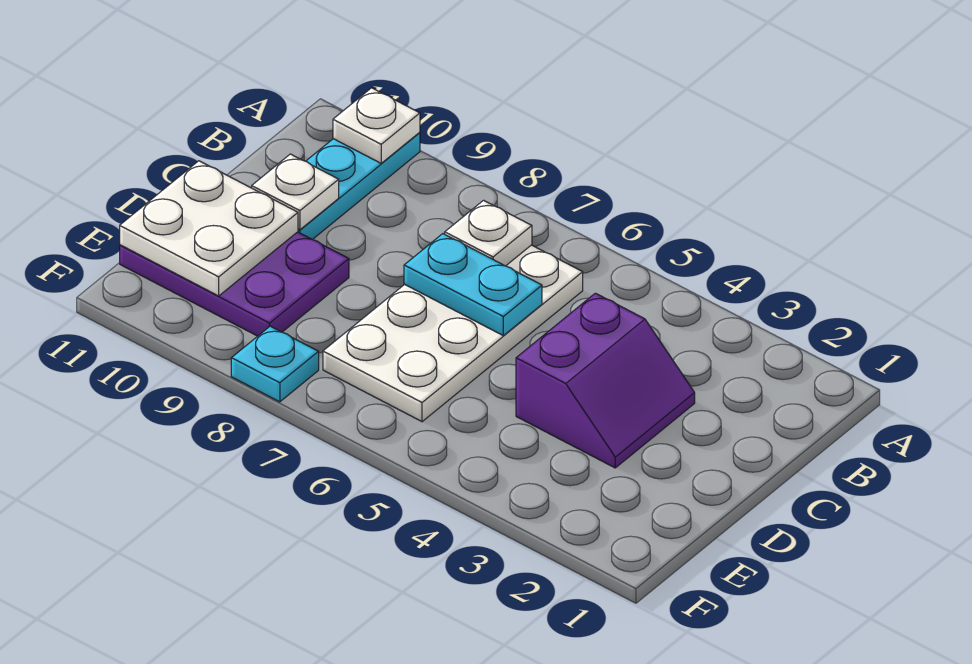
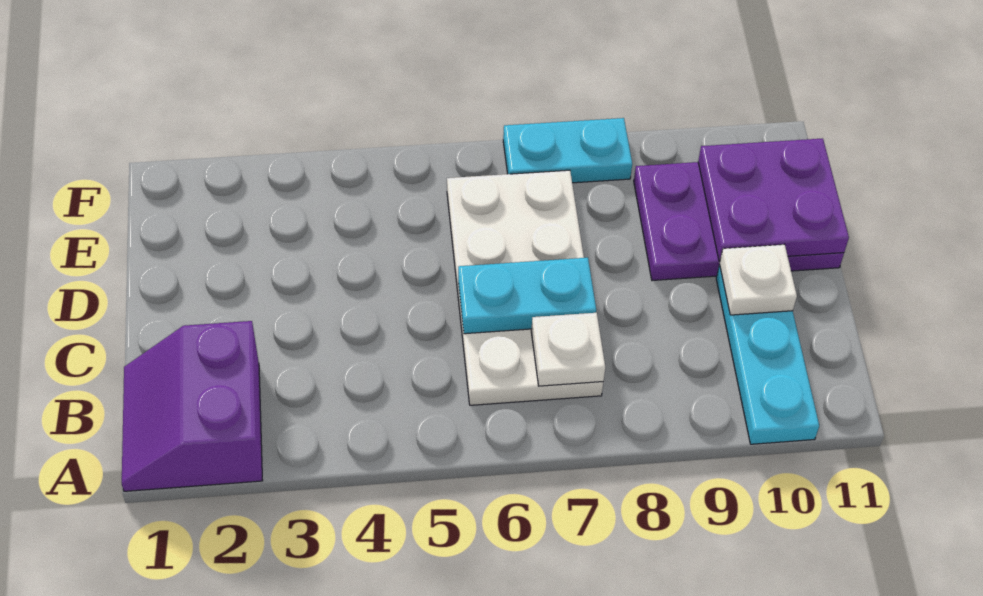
white plate A10 level 2 -> none
purple slope C3:D4 level 1 top 4 -> purple slope A1:B2 level 1 top 2
white plate D10:E11 level 2 -> purple plate D10:E11 level 2
cyan plate F8 level 1 -> cyan plate F7:F8 level 1

